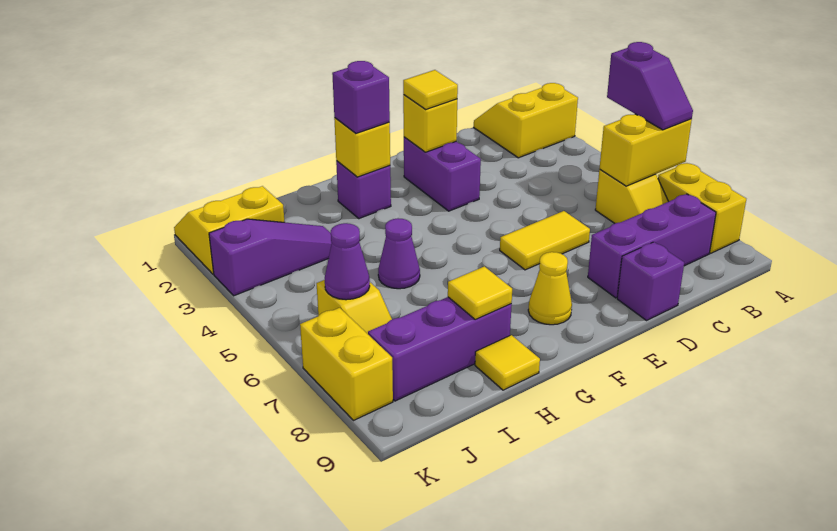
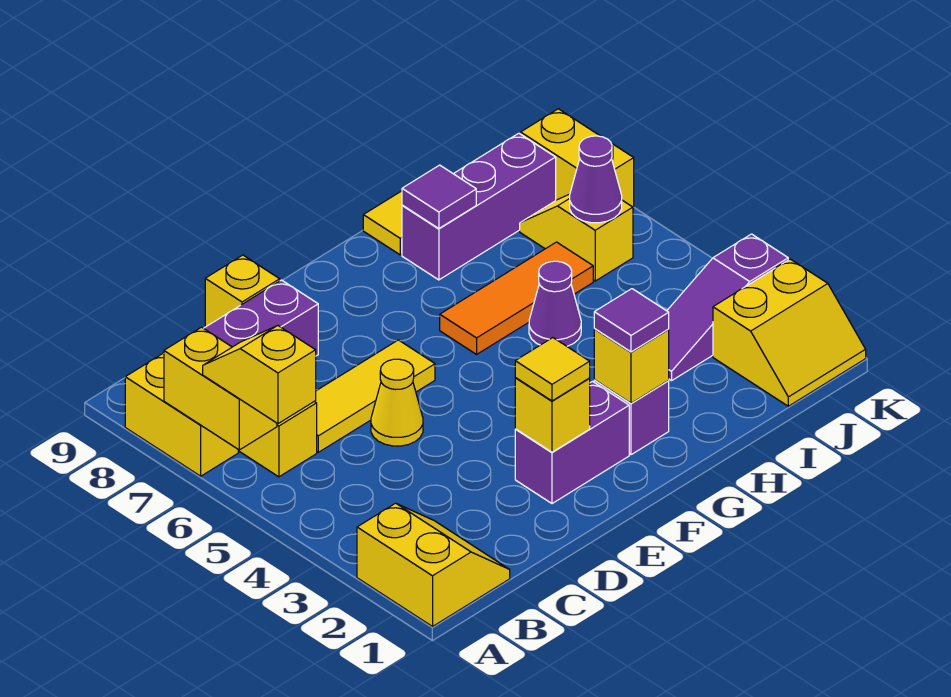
yellow slope A1:B2 level 1 top 2 -> yellow slope A1:B2 level 1 top A
purple slope A5:A6 level 3 top 5 -> yellow slope A5:A6 level 3 top 5
yellow brick A6:B6 level 2 -> yellow brick A6:A7 level 2
yellow tile D6:E6 level 1 -> yellow tile C6:E6 level 1
purple brick D9 level 1 -> yellow brick D9 level 1
purple brick E2:E3 level 1 -> purple brick E2:F2 level 1
yellow cone F8 level 1 -> yellow cone D5 level 1
purple brick G2 level 3 -> purple tile G2 level 3
none -> orange tile G6:I6 level 1
yellow tile H8 level 2 -> purple tile H8 level 2

